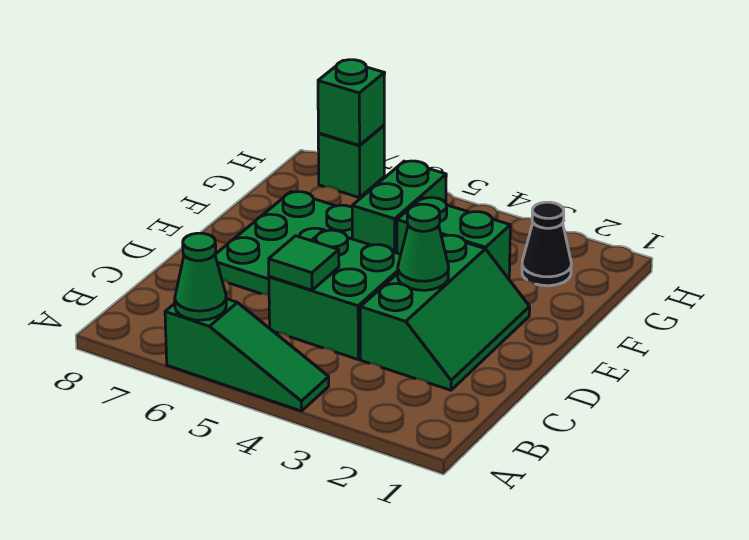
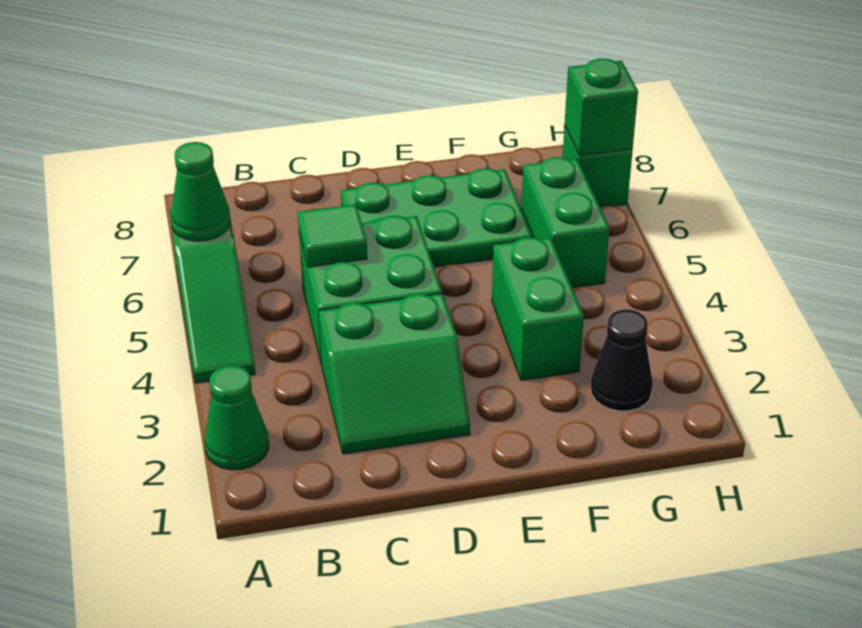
green slope C2:E3 level 1 top 3 -> green slope C2:D3 level 1 top 3
green cone D3 level 2 -> green cone A2 level 1
green brick F5:G5 level 1 -> green brick G5:G6 level 1

